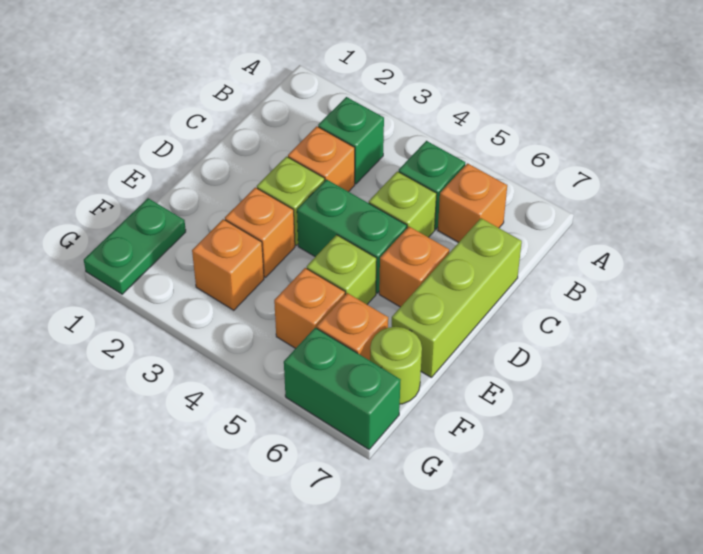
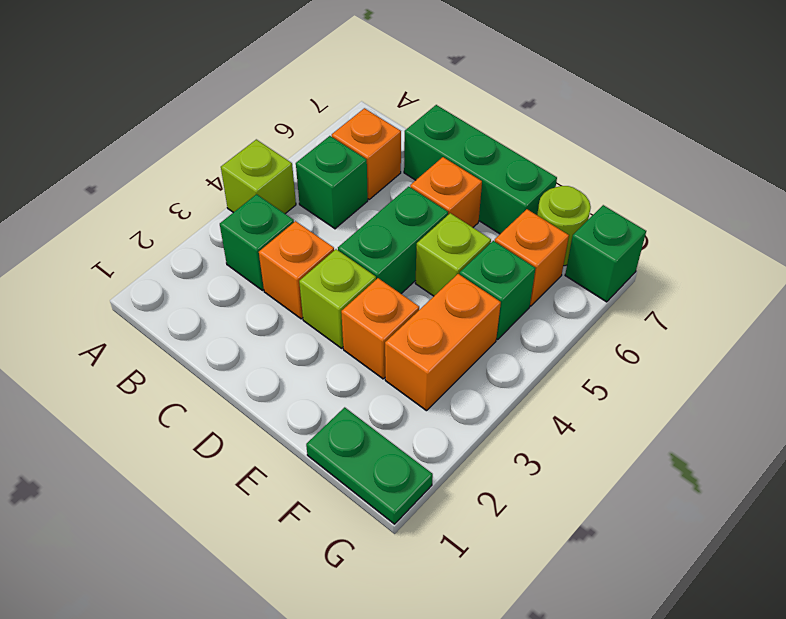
lime brick C5 level 1 -> lime brick A4 level 1
lime brick C7:E7 level 1 -> green brick C7:E7 level 1
orange brick F3 level 1 -> orange brick F3:F4 level 1
orange brick F5 level 1 -> green brick F5 level 1
green brick G6:G7 level 1 -> green brick G7 level 1

